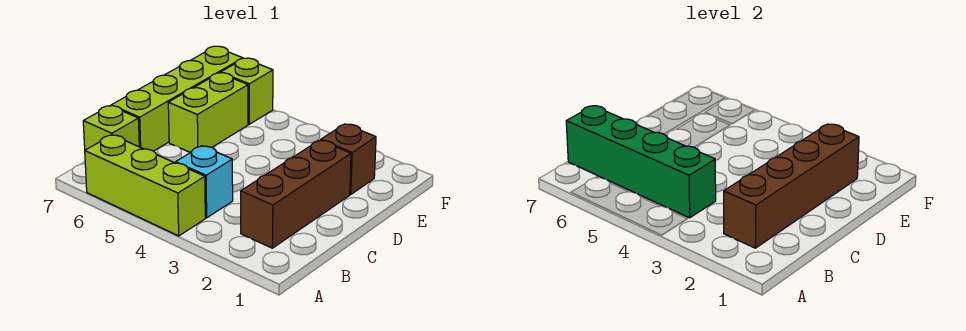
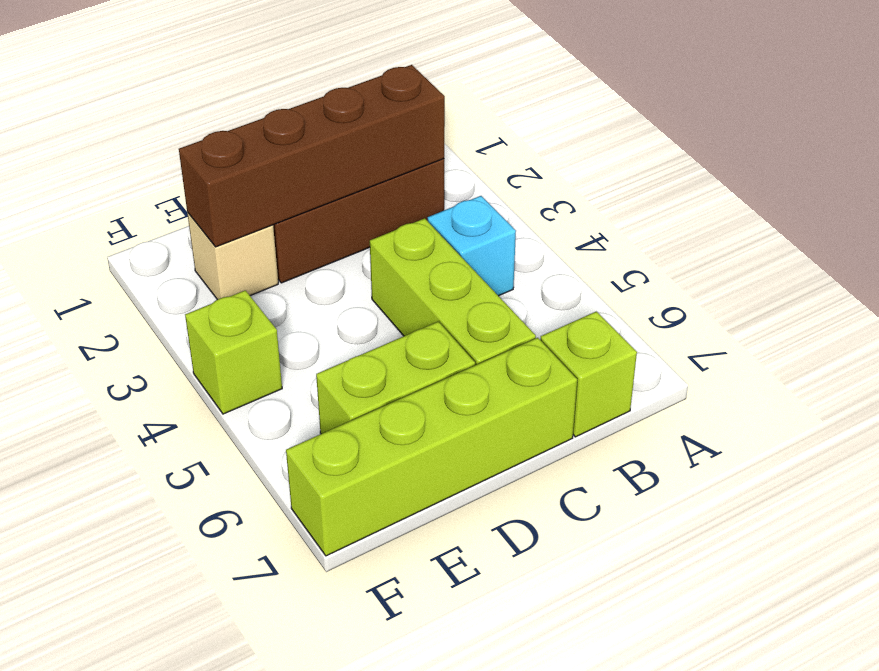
lime brick A4:A6 level 1 -> lime brick C4:C6 level 1
green brick B4:B7 level 2 -> none
brown brick E2 level 1 -> tan brick E2 level 1
lime brick F6 level 1 -> lime brick F4 level 1

